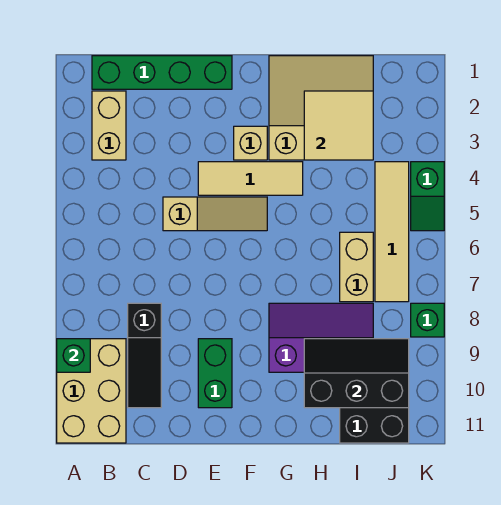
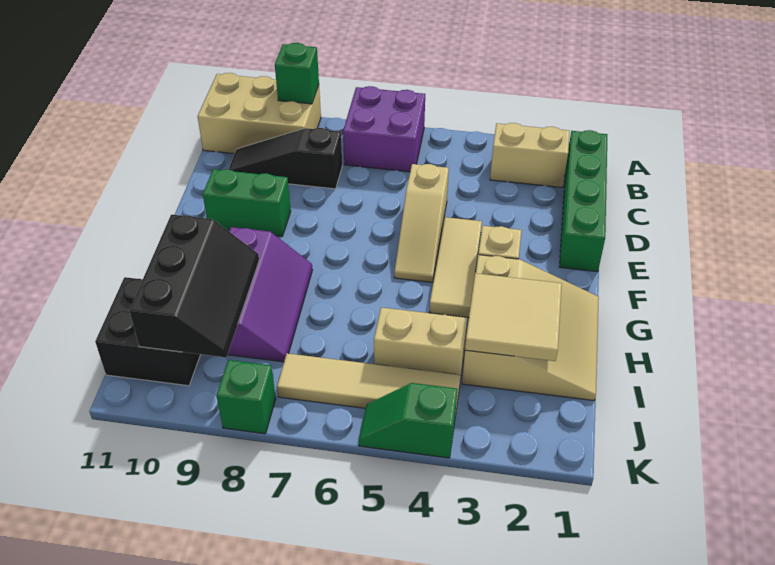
none -> purple brick A6:B7 level 1
tan brick I6:I7 level 1 -> tan brick I4:I5 level 1

